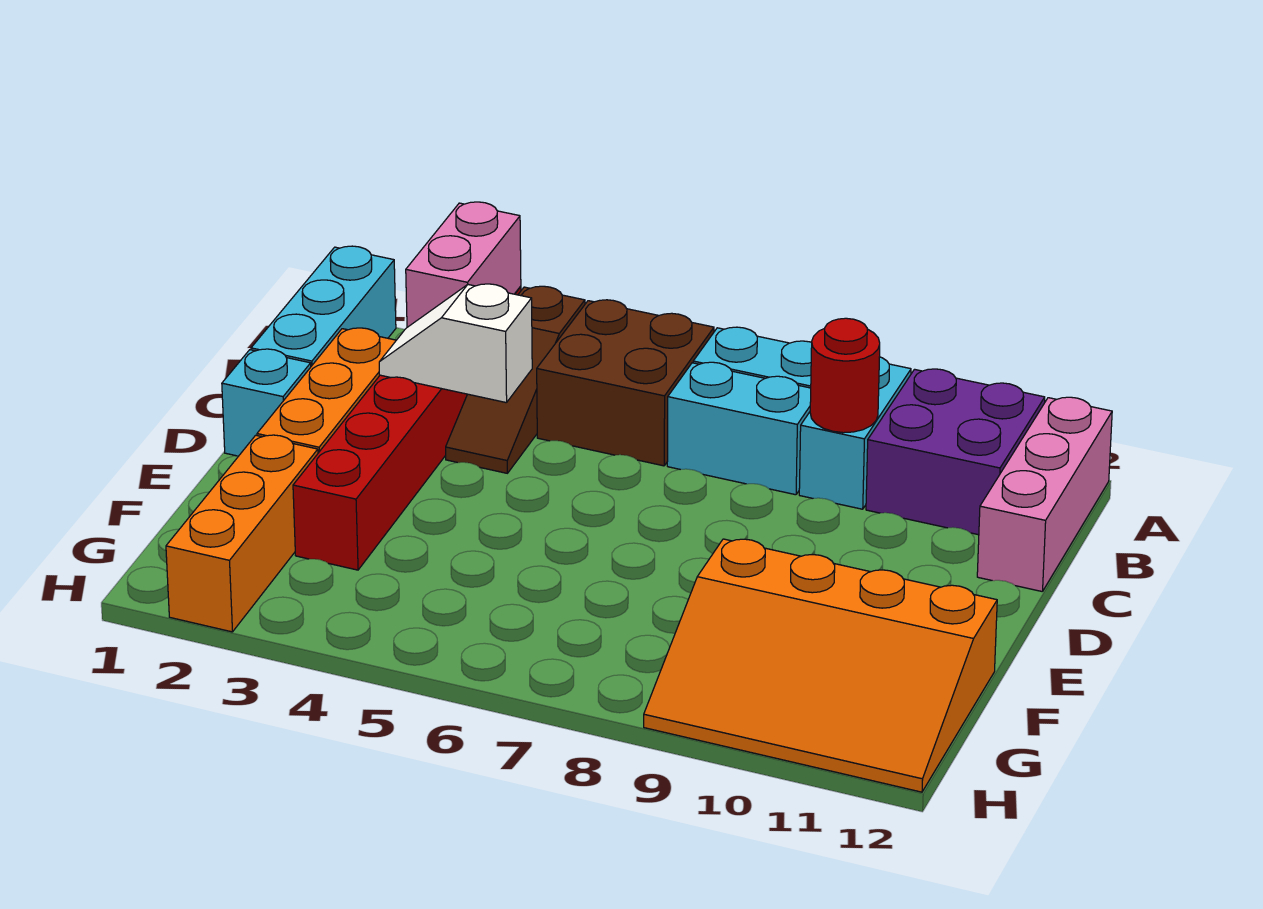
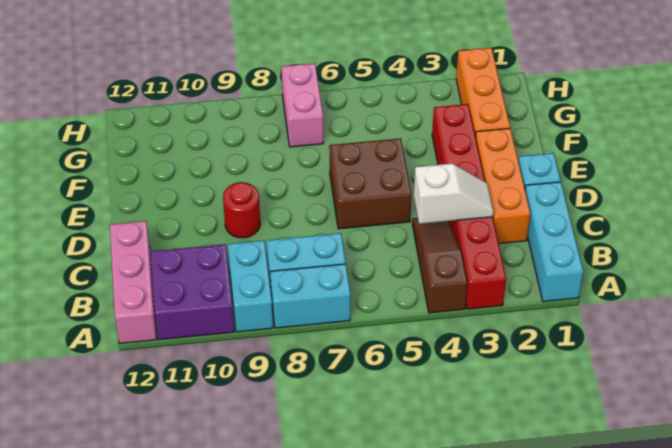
pink brick A3:B3 level 2 -> pink brick G7:H7 level 1
brown brick A5:B6 level 1 -> brown brick D5:E6 level 1
red round brick B9 level 2 -> red round brick D9 level 1
orange slope F9:H12 level 1 top F -> none

